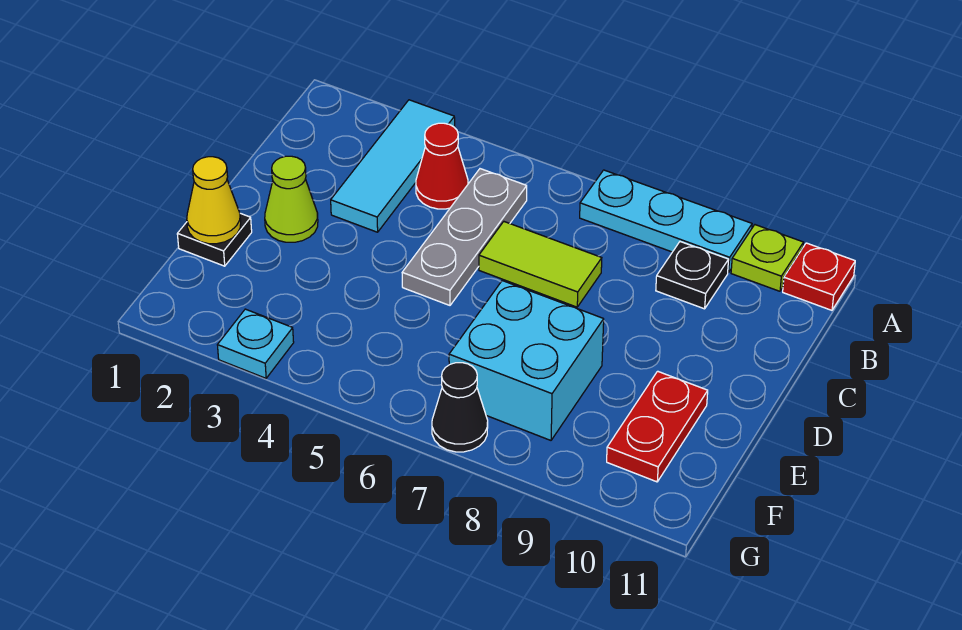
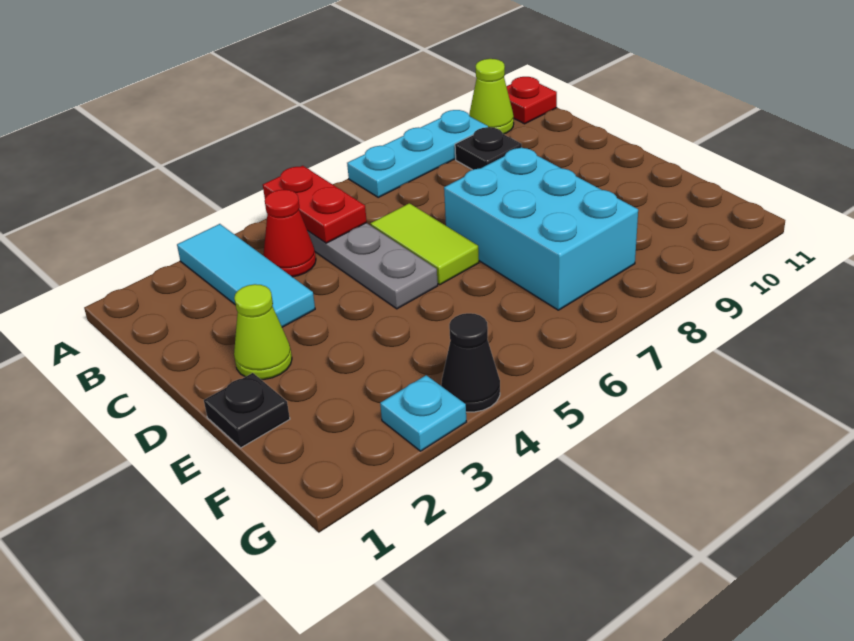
lime plate A10 level 1 -> lime cone A10 level 1
lime tile C6:C7 level 1 -> lime tile C6:D6 level 1
yellow cone E1 level 2 -> none
cyan brick E7:F8 level 1 -> cyan brick D7:F8 level 1
red plate E10:F10 level 1 -> red plate A5:B5 level 2
black cone G7 level 1 -> black cone G4 level 1

